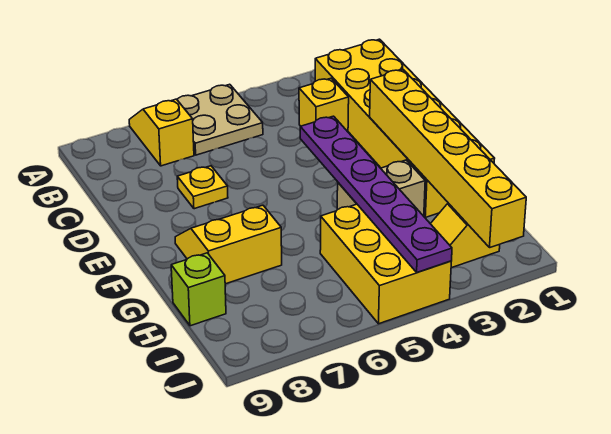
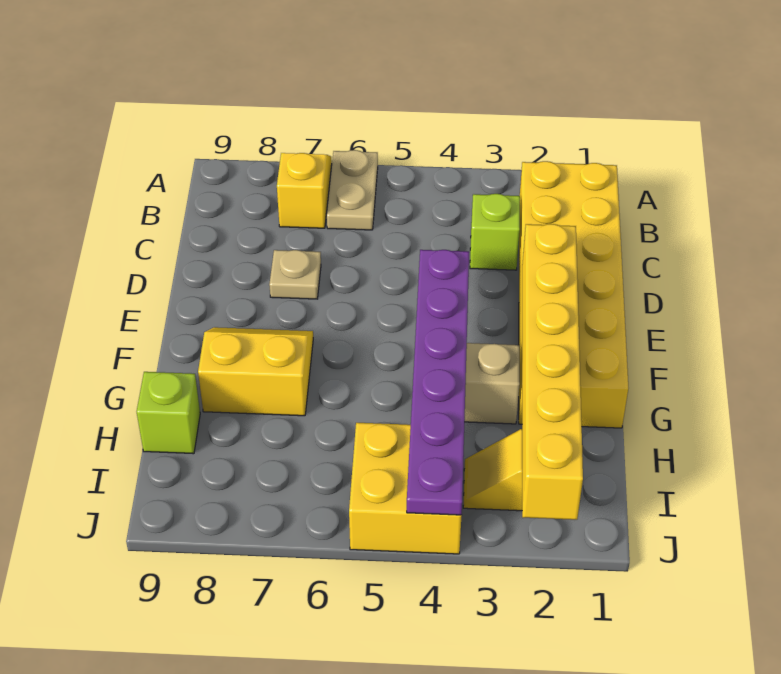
tan plate A5:B6 level 1 -> tan plate A6:B6 level 1
yellow brick C3 level 1 -> lime brick C3 level 1
yellow plate D7 level 1 -> tan plate D7 level 1
yellow brick H4:J5 level 1 -> yellow brick I4:J5 level 1

